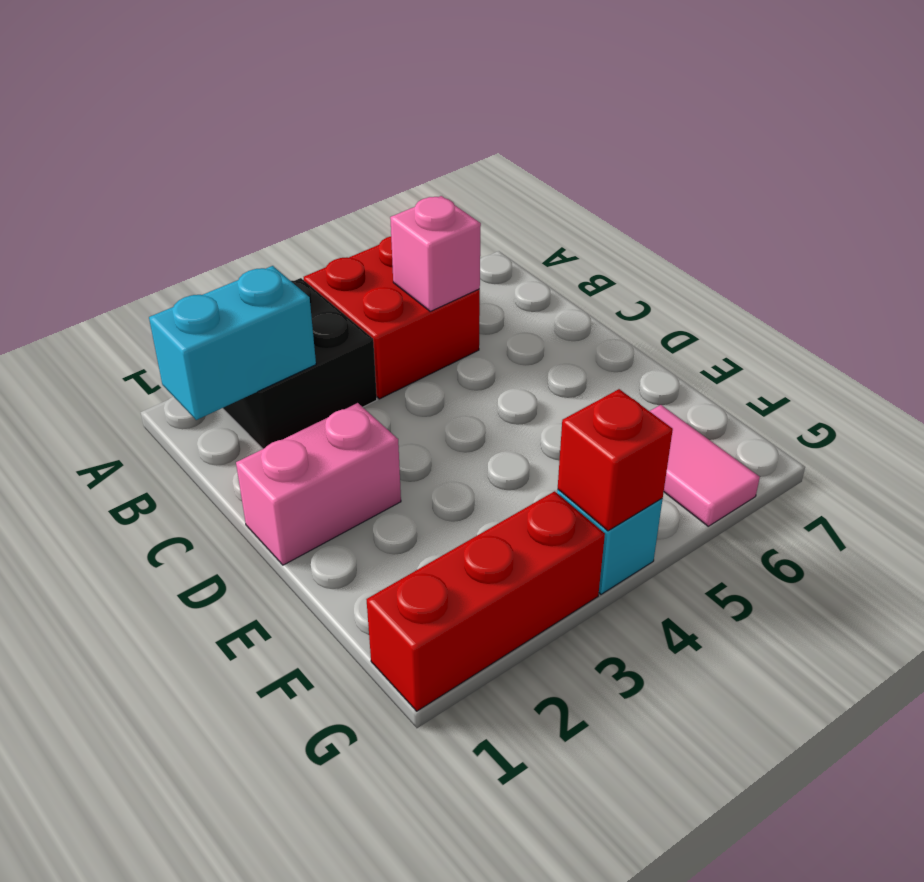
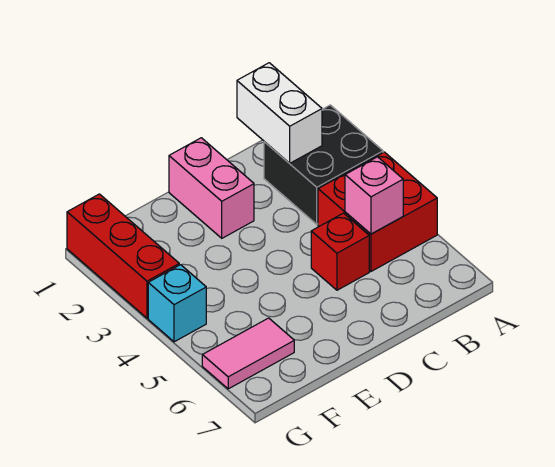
cyan brick B1:B2 level 2 -> white brick B1:B2 level 2
red brick G4 level 2 -> red brick C5 level 1

